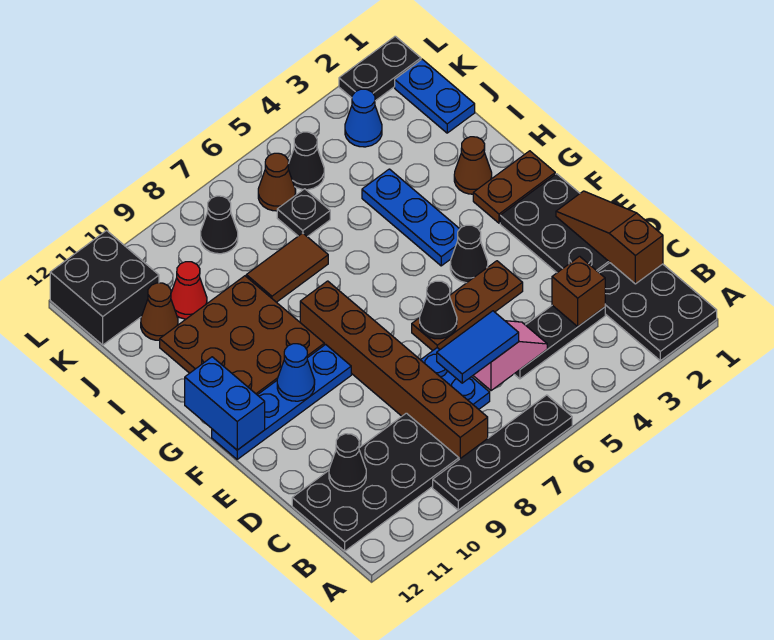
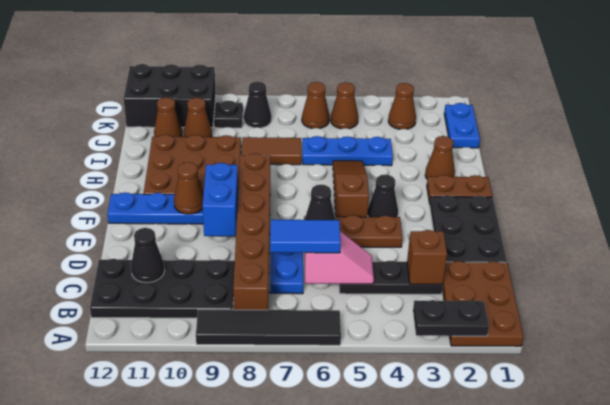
black plate A1:C2 level 1 -> brown plate A1:C2 level 1
black plate A6:A9 level 1 -> black tile A6:A9 level 1
brown slope C1:E1 level 2 top C -> brown slope F5:H5 level 1 top F
blue cone F10 level 2 -> brown cone F10 level 2
blue brick F12:G12 level 2 -> blue brick E9:F9 level 2
blue plate G4:I4 level 1 -> blue plate I4:I6 level 1
black plate J6 level 1 -> black plate K9 level 1
red cone J10 level 1 -> brown cone J10 level 1
blue cone K3 level 1 -> brown cone K3 level 1
black cone K5 level 1 -> brown cone K5 level 1
black brick K11:L12 level 1 -> black brick K10:L12 level 1
black plate L1:L2 level 1 -> black plate A2:A3 level 2

